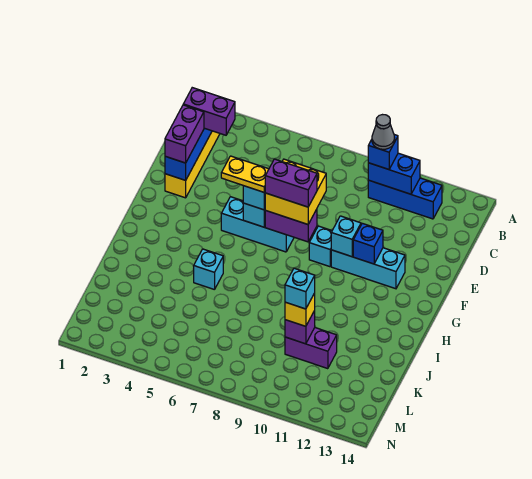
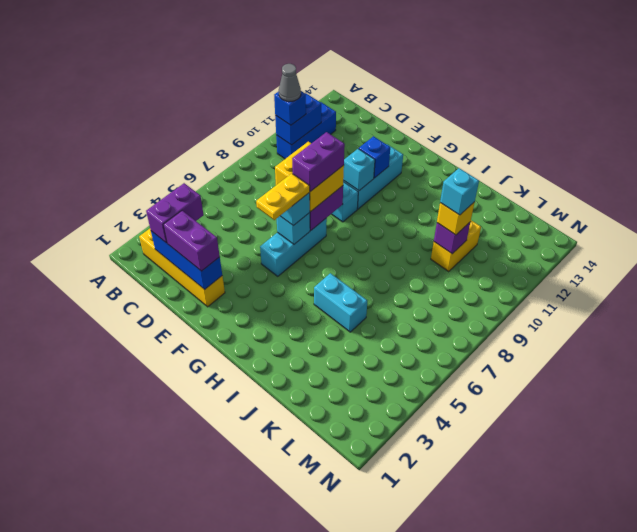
cyan brick I5 level 1 -> cyan brick I5:J5 level 1
purple brick K10:K11 level 1 -> yellow brick K10:K11 level 1

